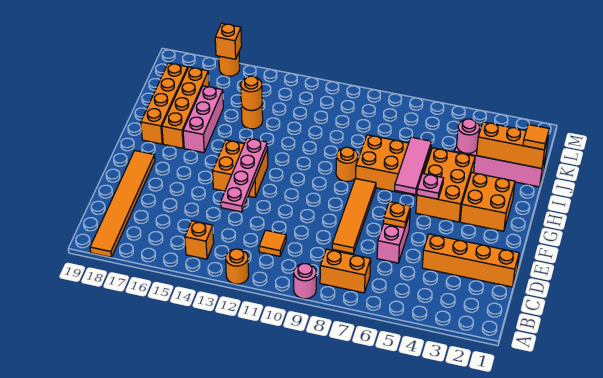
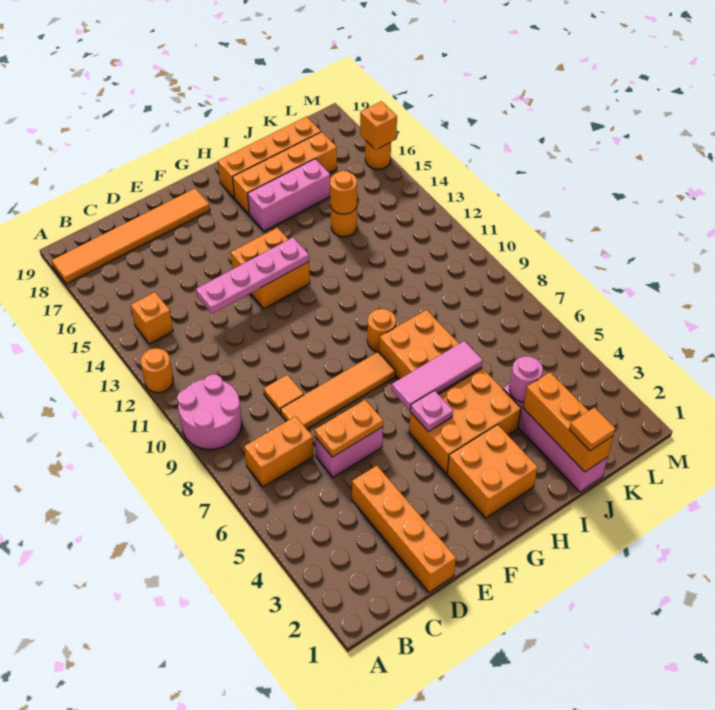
pink round brick A9 level 1 -> pink round brick A9:B10 level 1
orange brick B7:B8 level 1 -> orange brick B7:C7 level 1
orange tile C11 level 1 -> orange tile D9 level 1
orange plate E6 level 2 -> orange plate D6:E6 level 2

